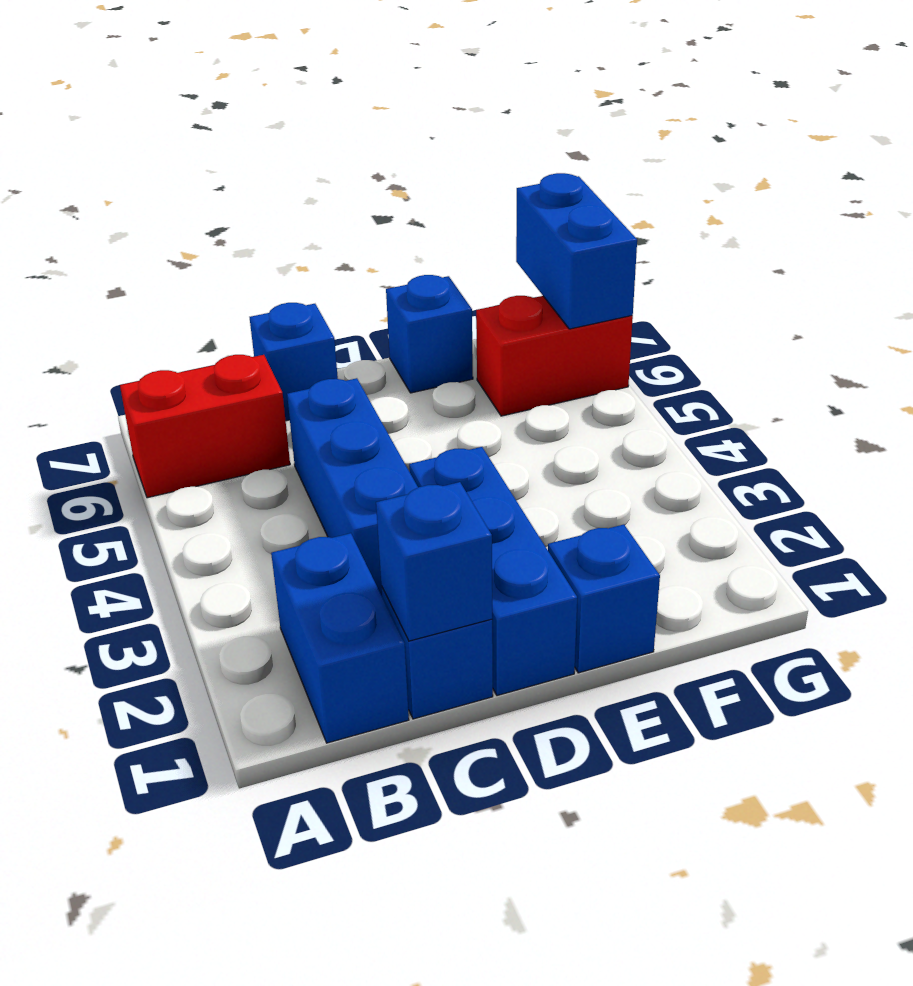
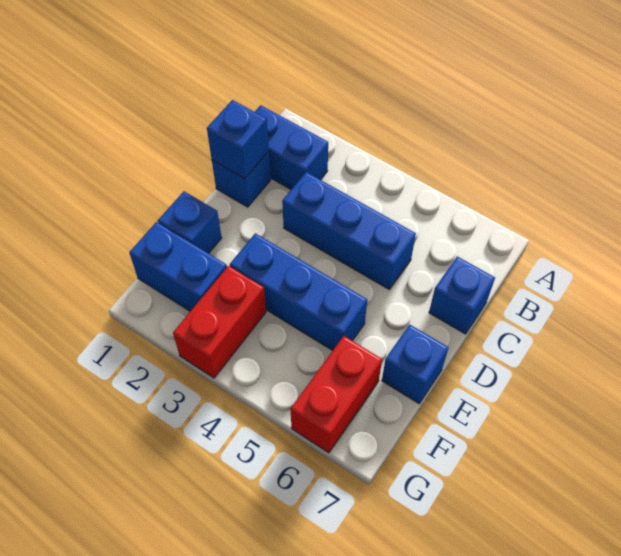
red brick A6:B6 level 1 -> red brick F3:G3 level 1
blue brick D1:D3 level 1 -> blue brick E3:E5 level 1
blue brick G6:G7 level 2 -> blue brick F1:F2 level 1

